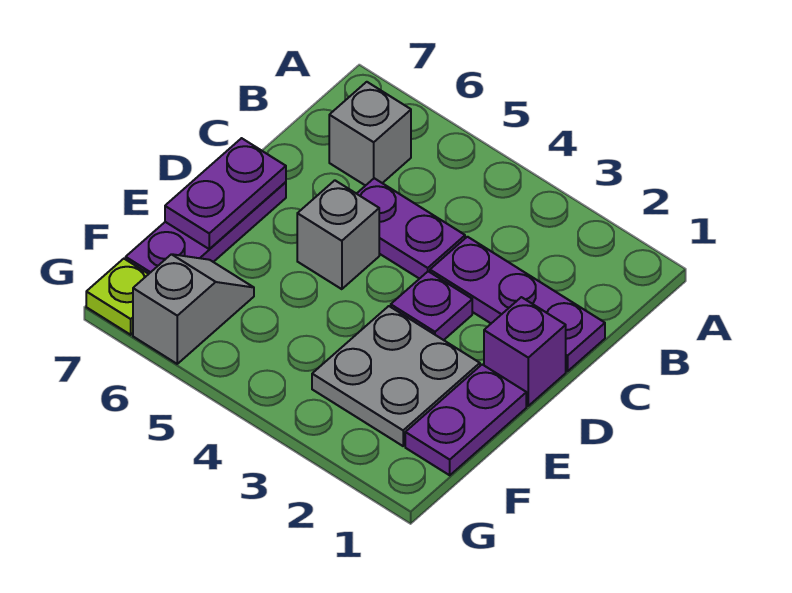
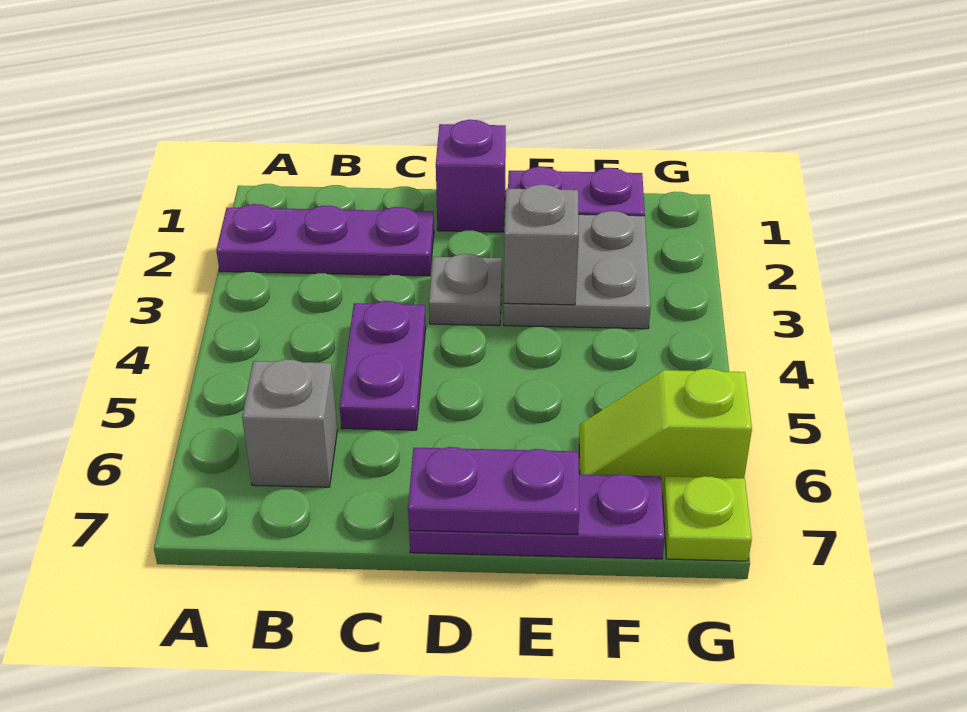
purple plate C1:C3 level 1 -> purple plate A2:C2 level 1
purple plate D3 level 1 -> grey plate D3 level 1
grey brick D5 level 1 -> grey brick E3 level 2
grey slope F6:G6 level 1 top G -> lime slope F6:G6 level 1 top G

